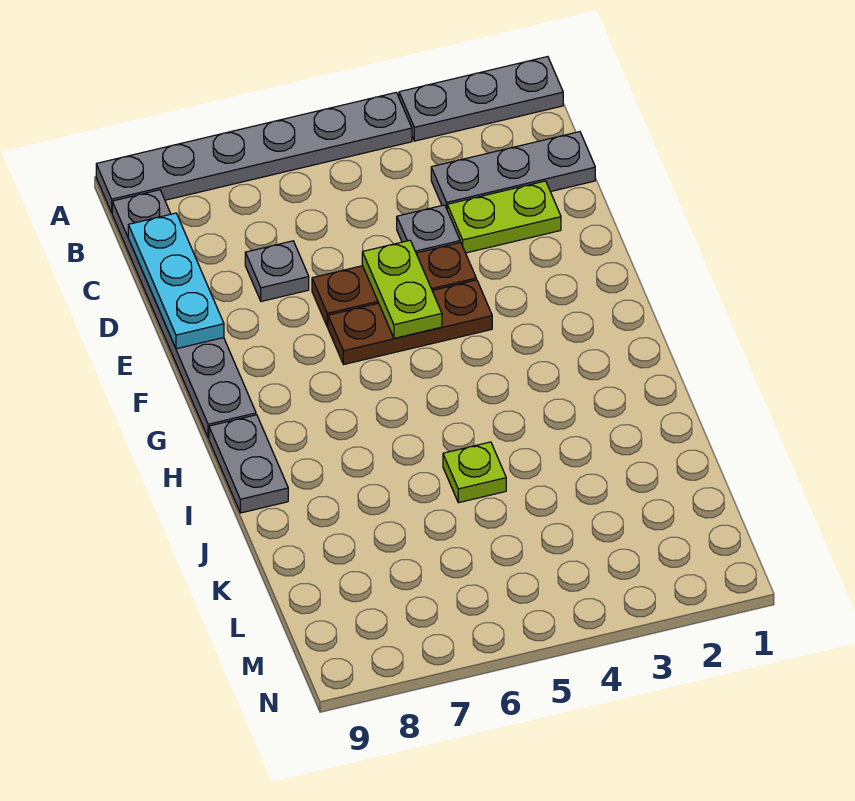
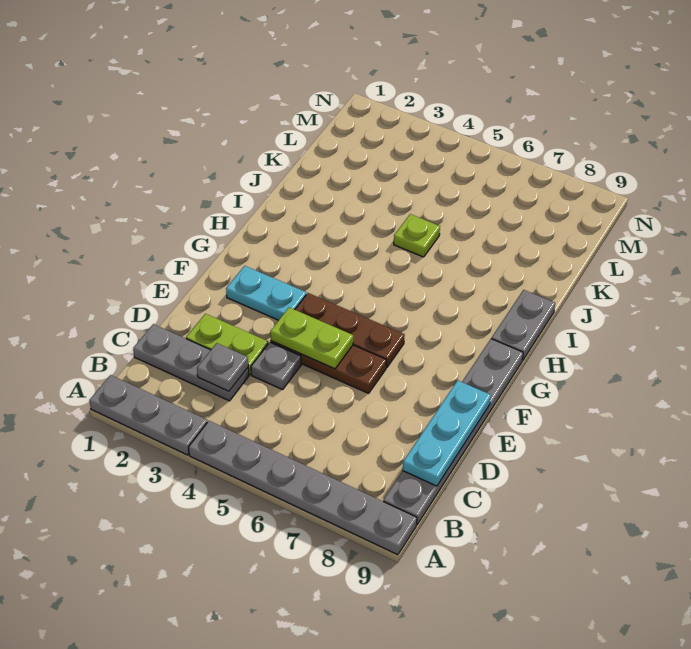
grey plate D7 level 1 -> grey plate C3 level 2
lime plate E5:F5 level 2 -> lime plate E4:E5 level 2
none -> cyan plate F2:F3 level 1

